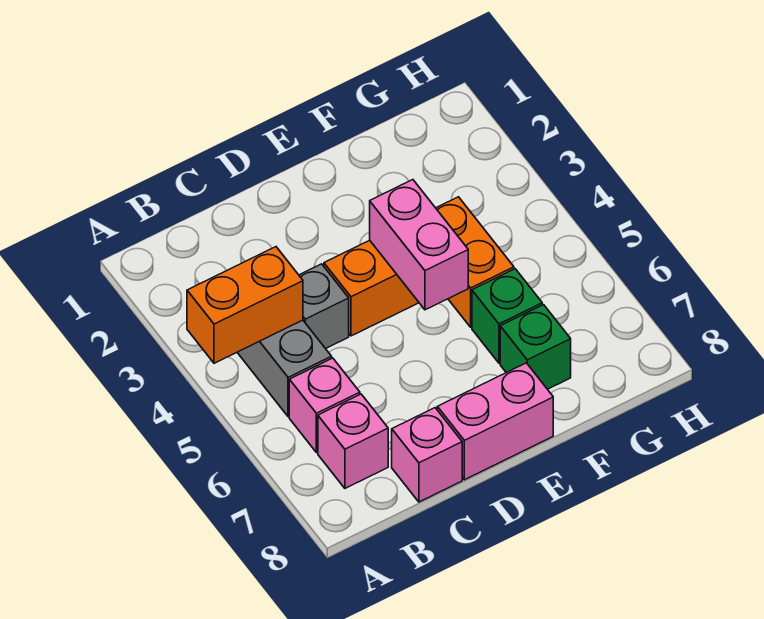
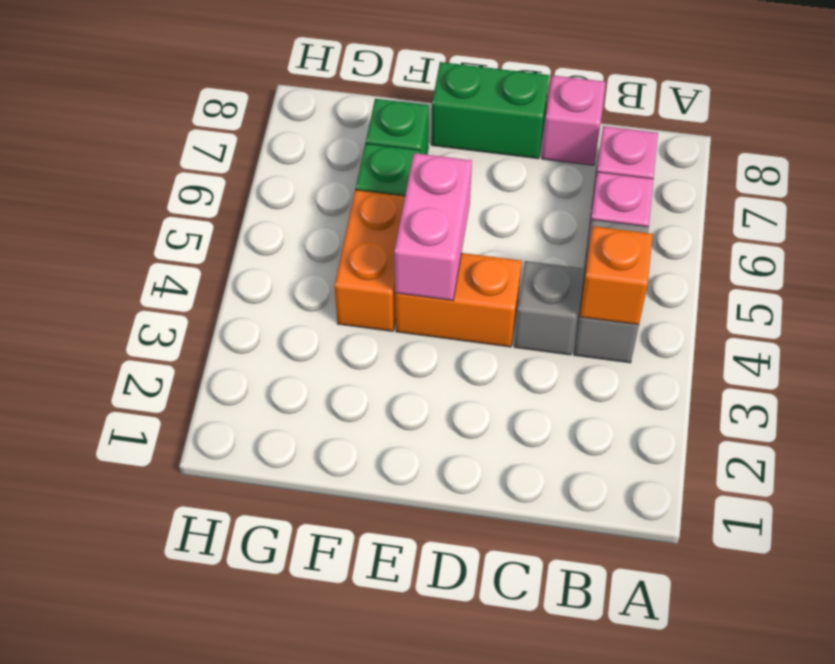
orange brick A4:B4 level 2 -> orange brick B4 level 2
pink brick D8:E8 level 1 -> green brick D8:E8 level 1

